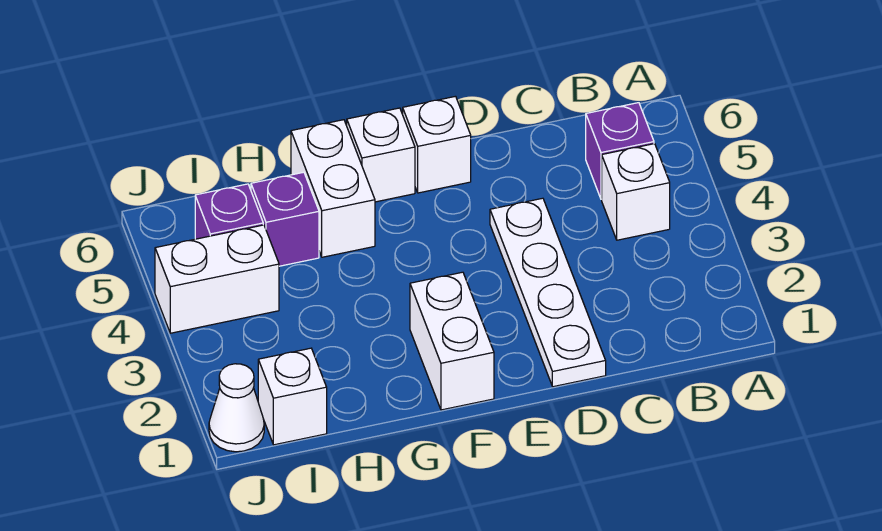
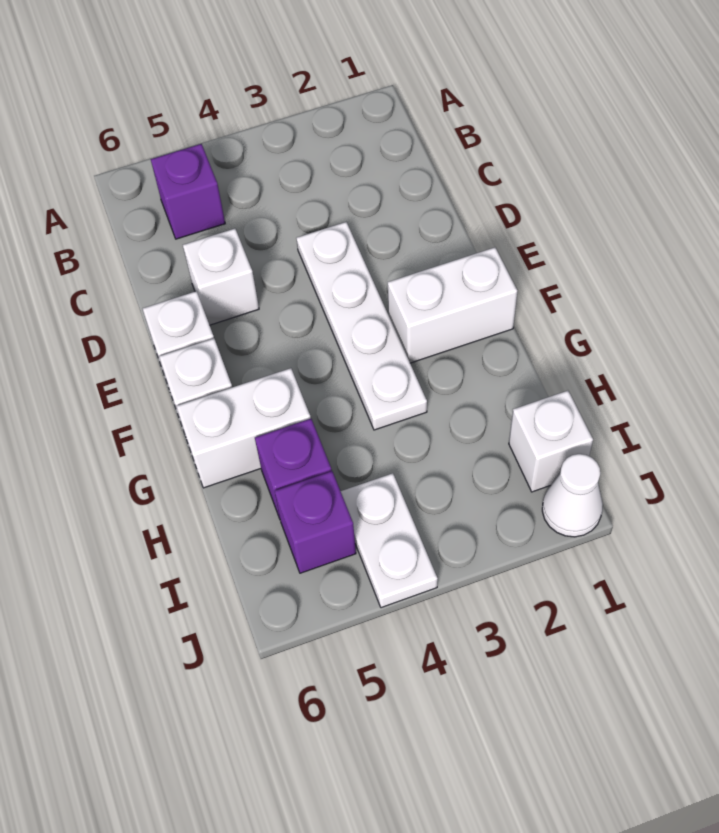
white brick B4 level 1 -> white brick D5 level 1
white plate D1:D4 level 1 -> white plate D3:G3 level 1
white brick I4:J4 level 1 -> white plate I4:J4 level 1

